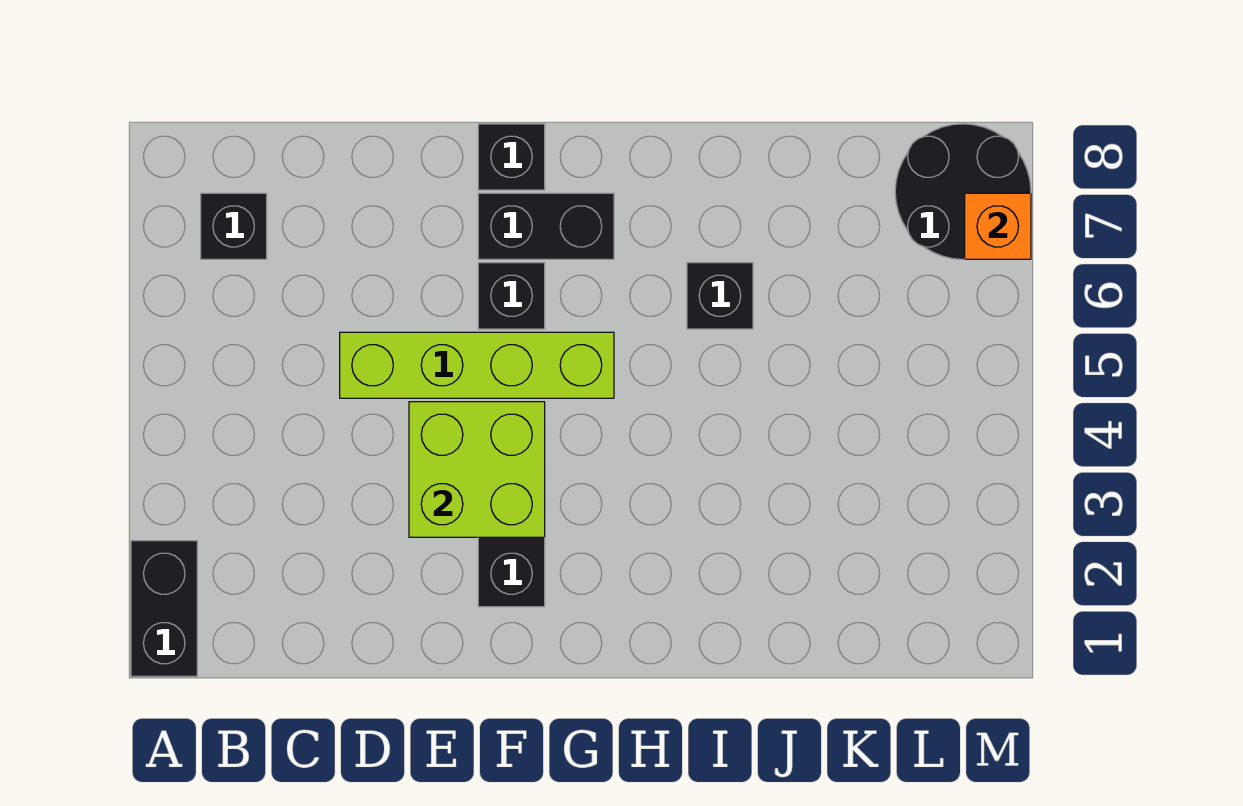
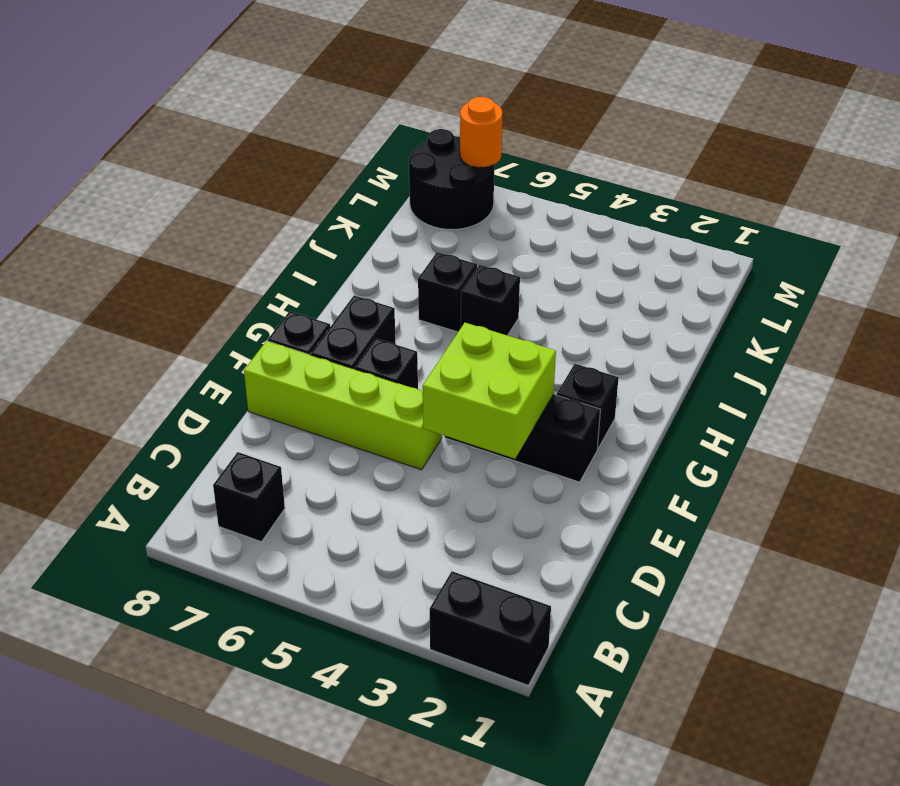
lime brick D5:G5 level 1 -> lime brick E5:E8 level 1
none -> black brick G2 level 1
none -> black brick I5 level 1
orange brick M7 level 2 -> orange round brick M7 level 2

